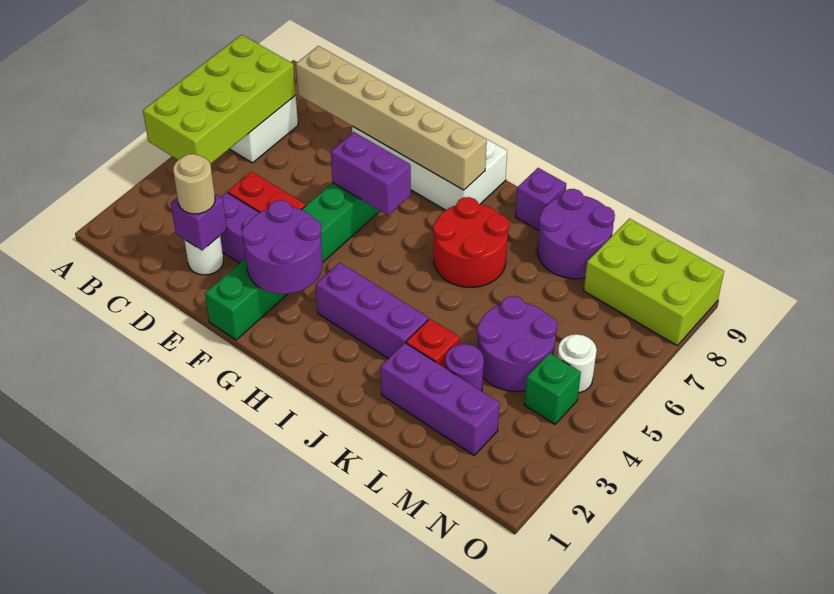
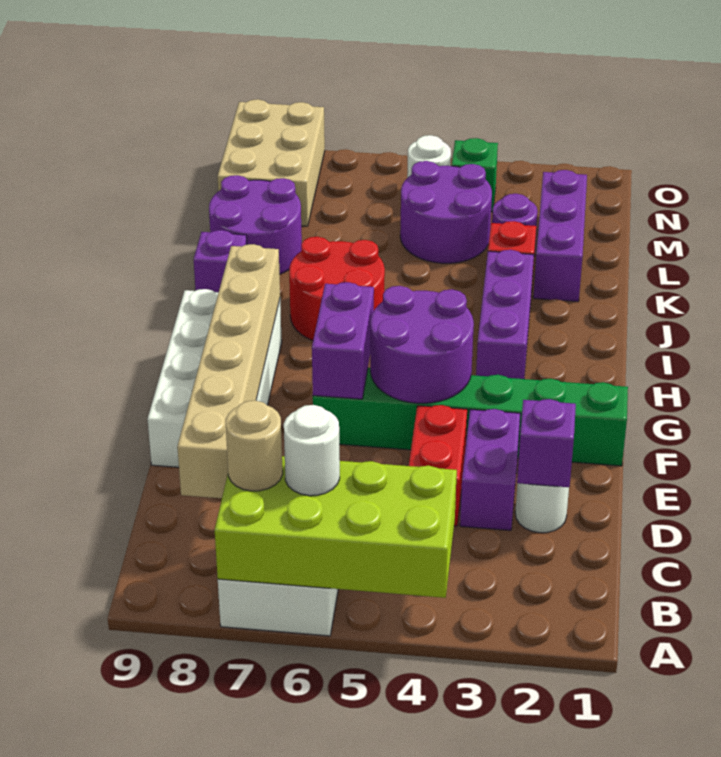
none -> white round brick B6 level 3
tan round brick D2 level 3 -> tan round brick B7 level 3
purple round brick F2:G3 level 2 -> purple round brick F4:G5 level 2
lime brick M8:O9 level 1 -> tan brick M8:O9 level 1

